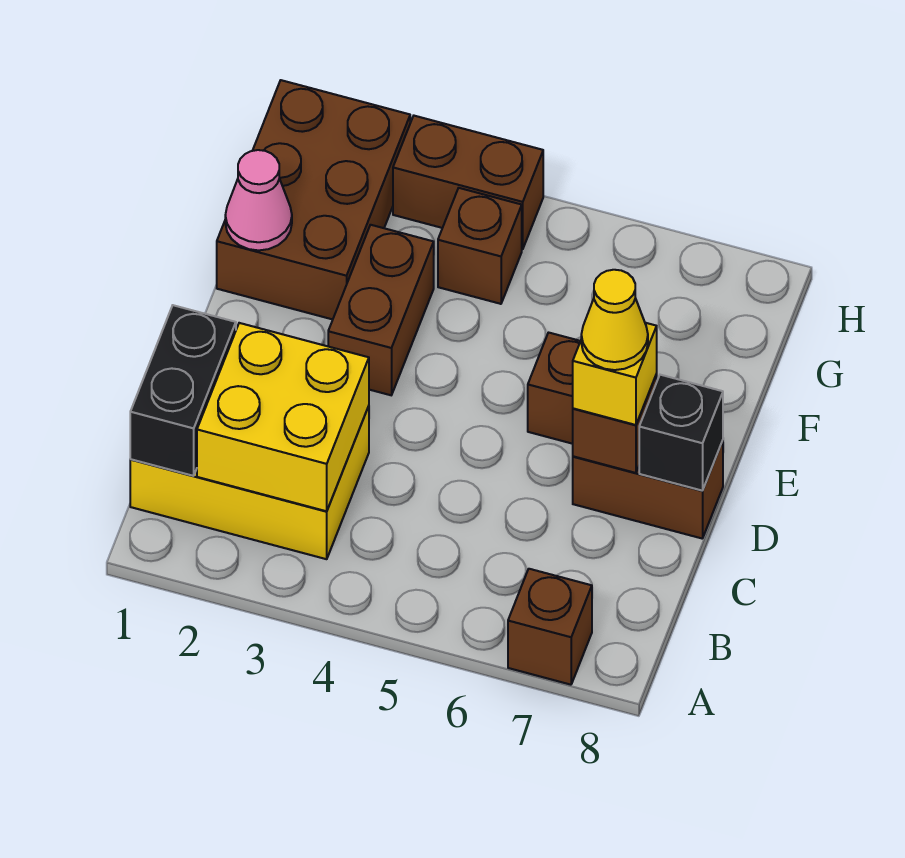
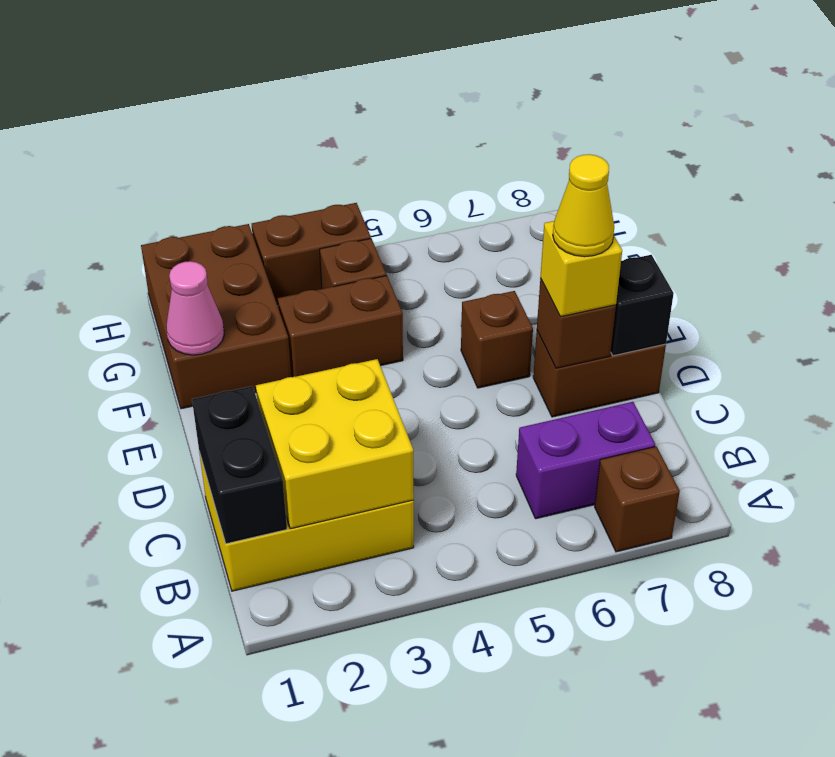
none -> purple brick B6:B7 level 1
brown brick E3:F3 level 1 -> brown brick F3:F4 level 1

